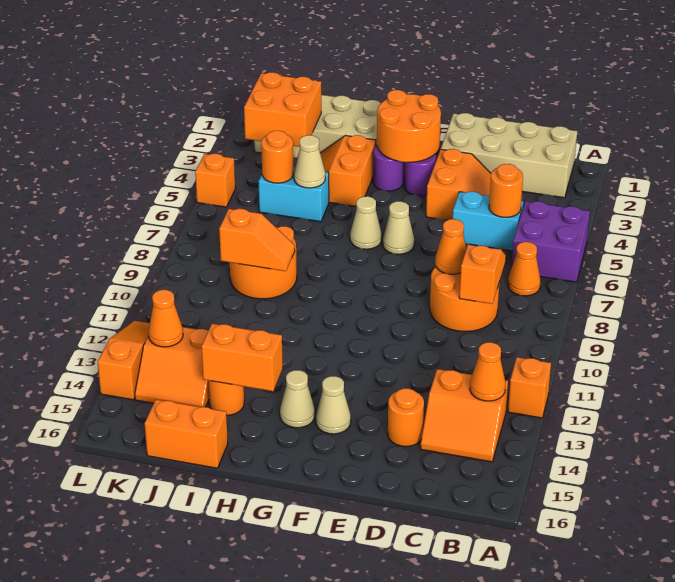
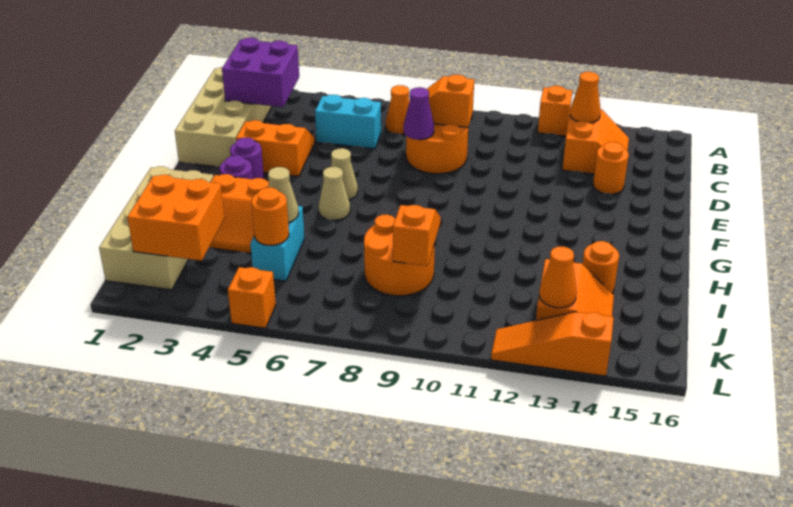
purple brick A5:B6 level 1 -> purple brick B2:C3 level 2
cyan brick C5:D5 level 1 -> cyan brick C5:C6 level 1
orange round brick C5 level 2 -> none
orange cone D8 level 2 -> purple cone D8 level 2
orange round brick F2:G3 level 2 -> none
tan cone F14 level 1 -> none
tan cone G14 level 1 -> none
orange brick H14:I14 level 2 -> none
orange brick I16:J16 level 1 -> none

